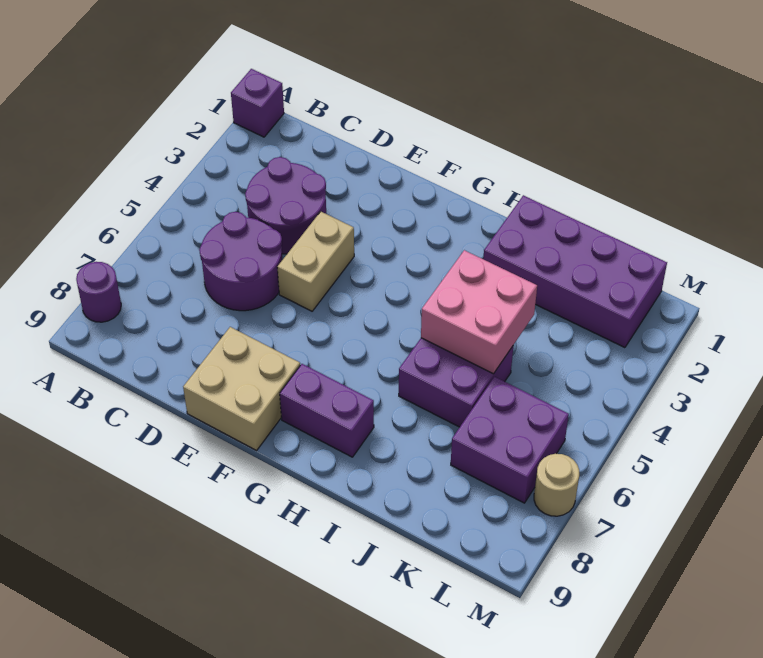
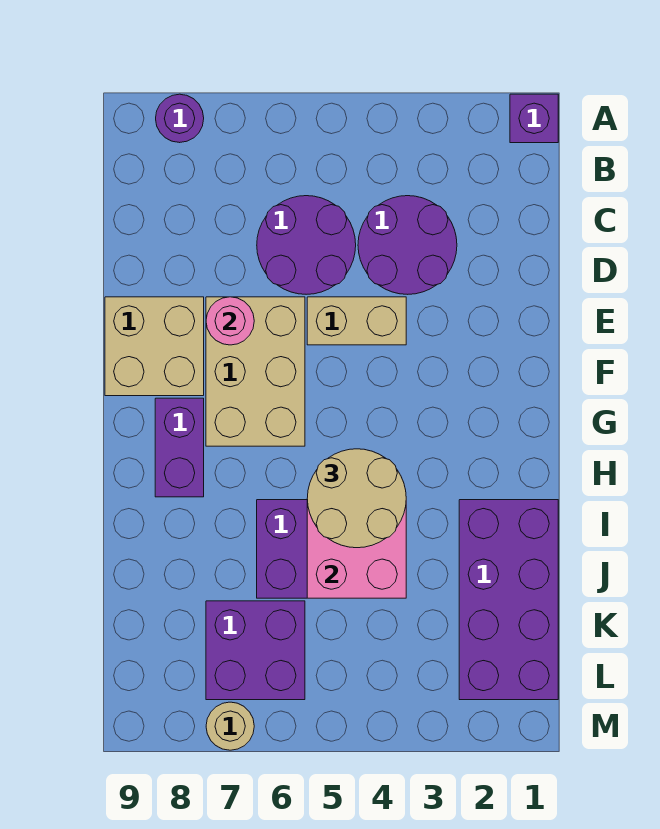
none -> tan brick E6:G7 level 1
none -> pink round brick E7 level 2
none -> tan round brick H4:I5 level 3

